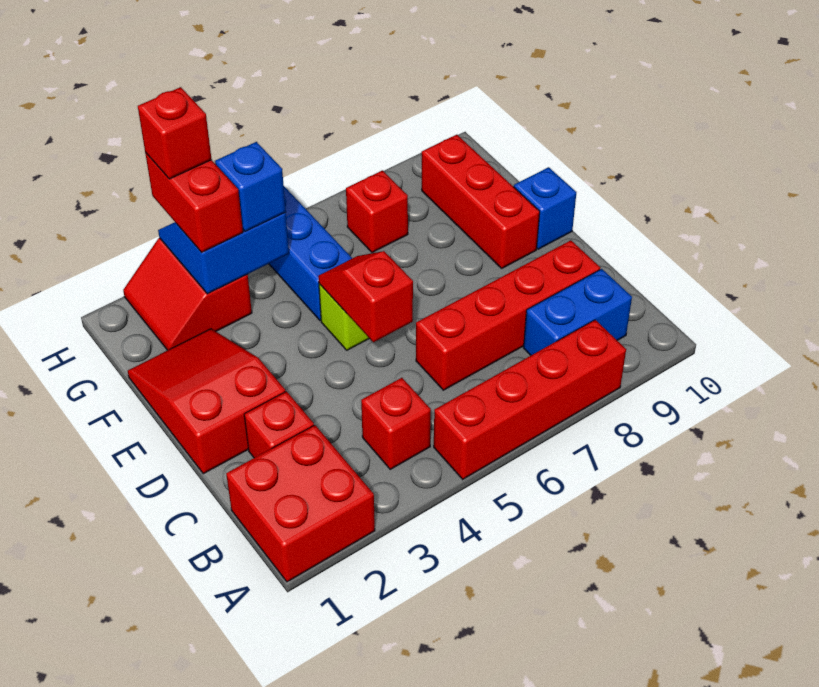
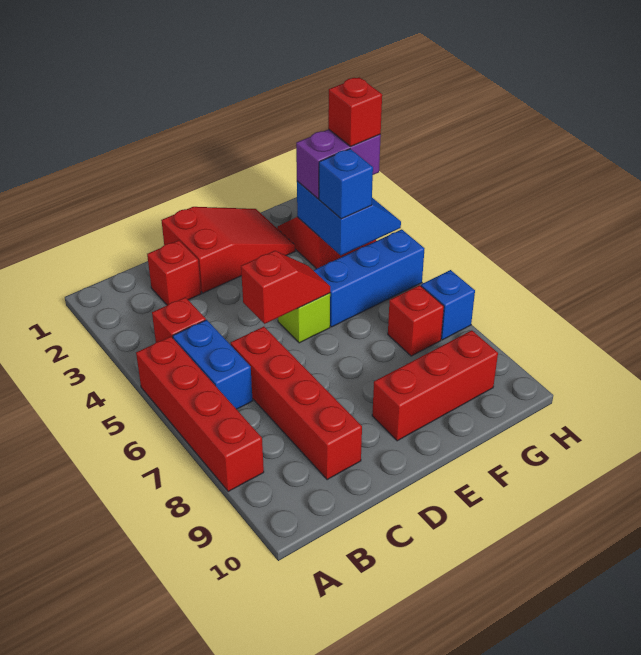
red brick A1:B2 level 1 -> none
blue brick B8:B9 level 1 -> blue brick B5:B6 level 1
blue brick E10 level 1 -> blue brick H7 level 1
red brick G3:H3 level 3 -> purple brick G3:H3 level 3

